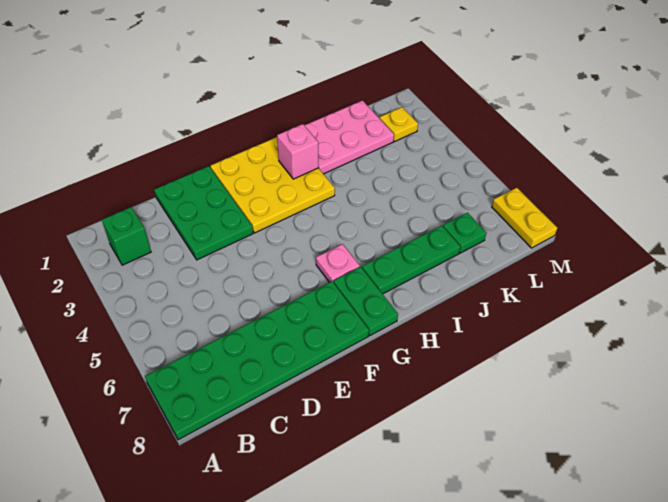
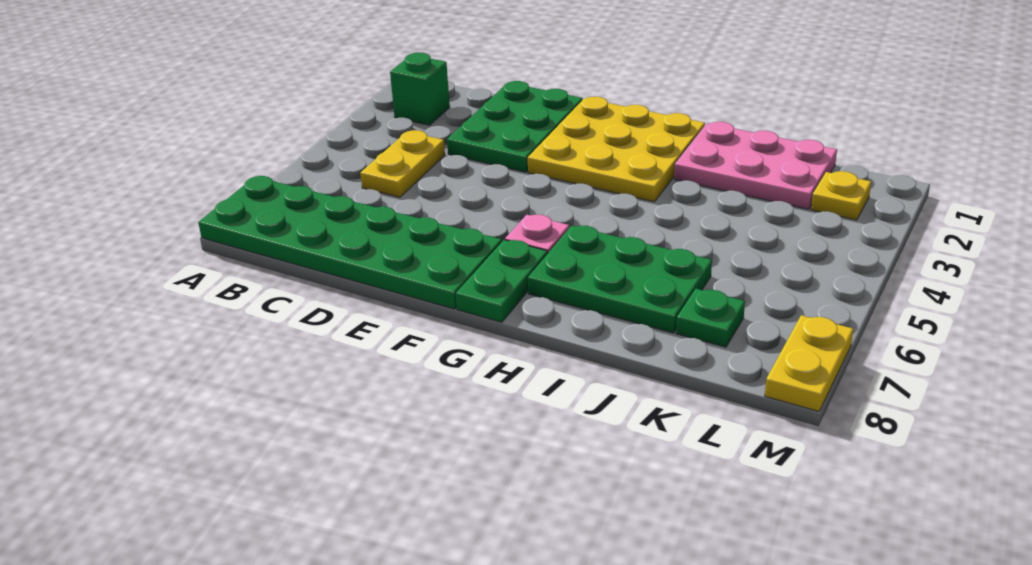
none -> yellow plate C4:C5 level 1
pink brick H2 level 2 -> none
green plate H7:J7 level 1 -> green plate H6:J7 level 1

